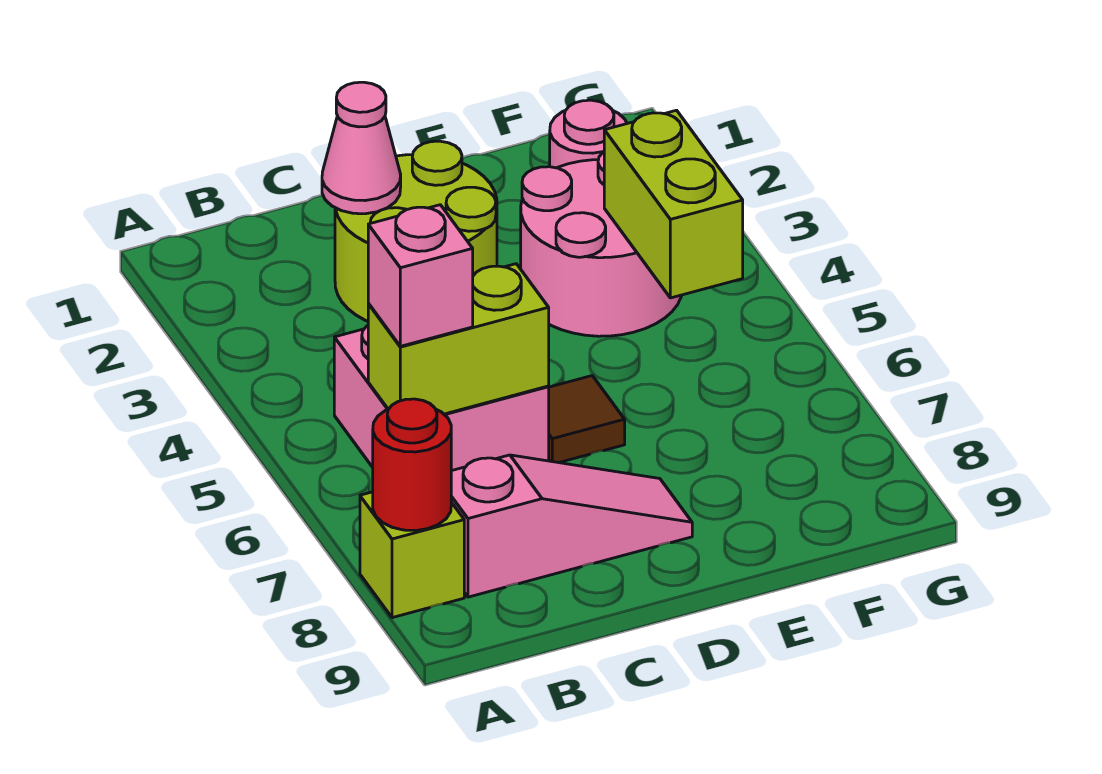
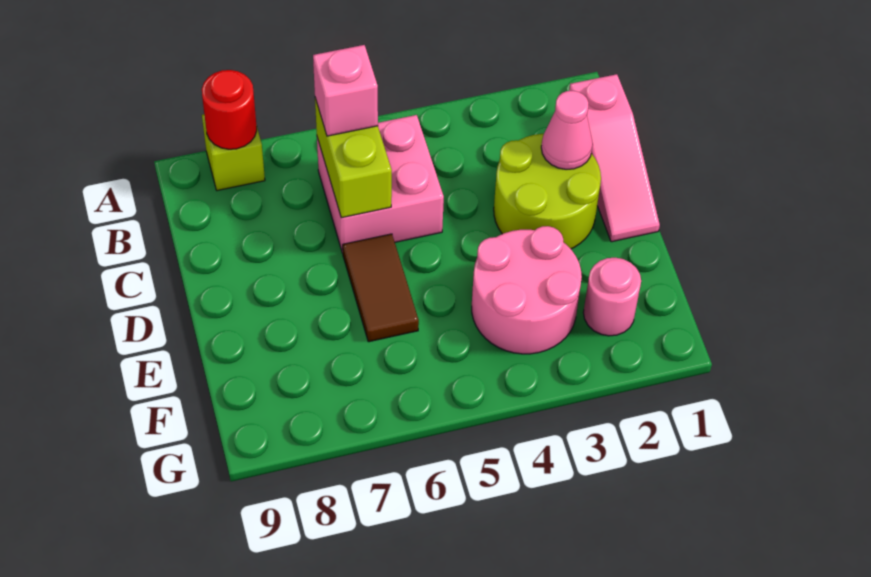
pink slope B8:D8 level 1 top B -> pink slope B1:D1 level 1 top B
brown tile D6 level 1 -> brown tile D6:E6 level 1
lime brick F4:F5 level 2 -> none

